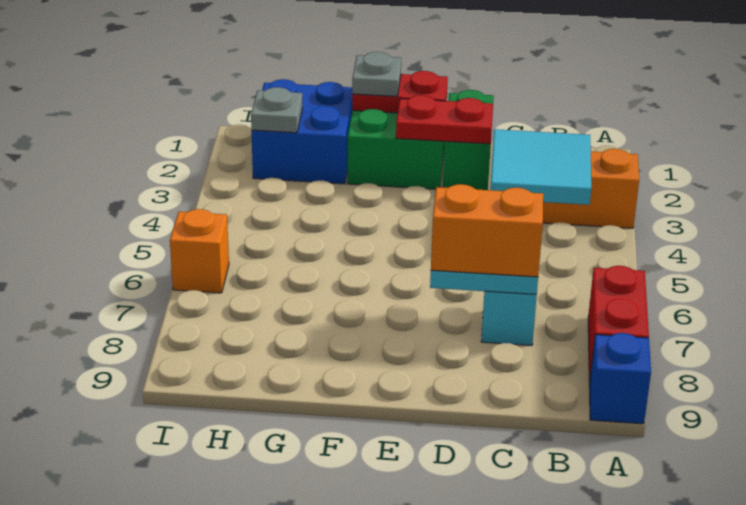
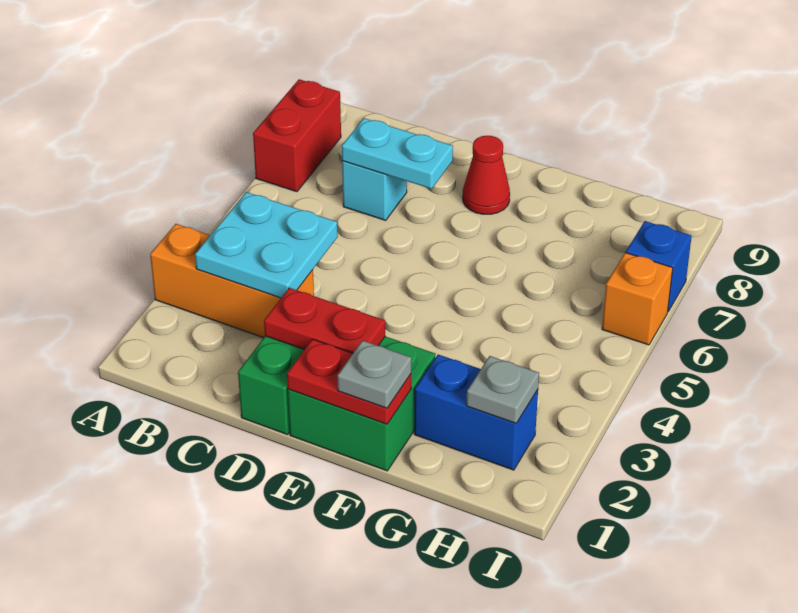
blue brick A9 level 1 -> blue brick I7 level 1
cyan tile B3:C4 level 2 -> cyan plate B3:C4 level 2
orange brick C7:D7 level 3 -> none
none -> red cone E8 level 1
blue brick G1:H2 level 1 -> blue brick G2:H2 level 1

